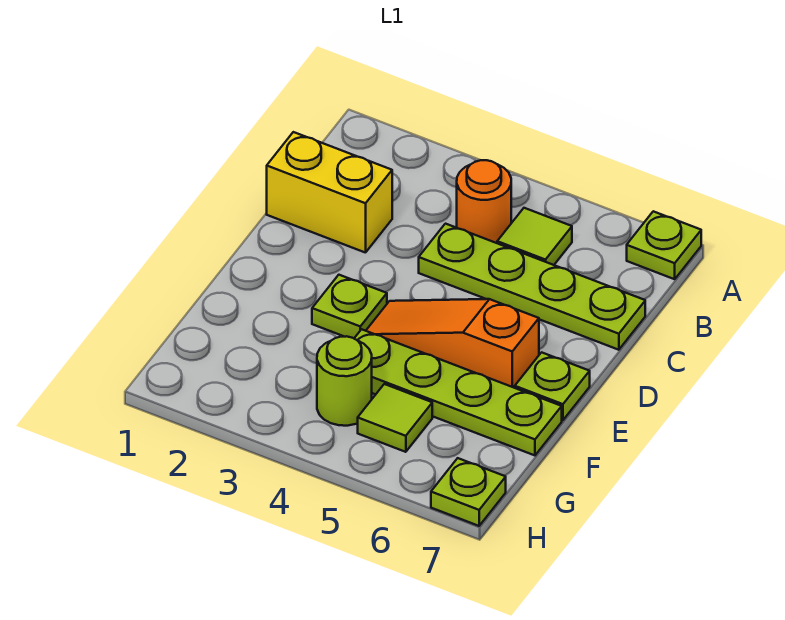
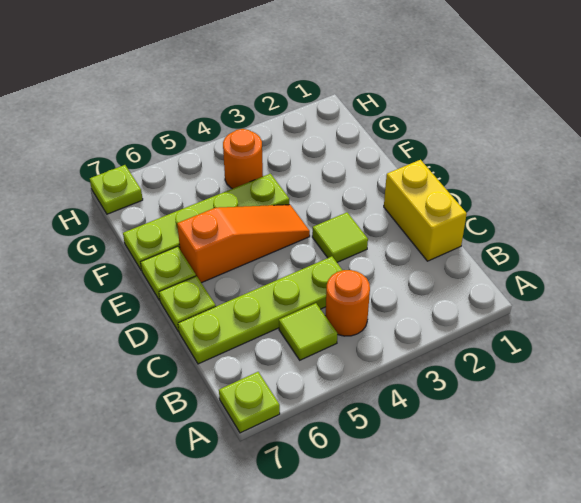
yellow brick C1:C2 level 1 -> yellow brick C1:D1 level 1
lime plate E3 level 1 -> lime plate D7 level 1
lime round brick G4 level 1 -> orange round brick G4 level 1
lime tile G5 level 1 -> lime tile D3 level 1

